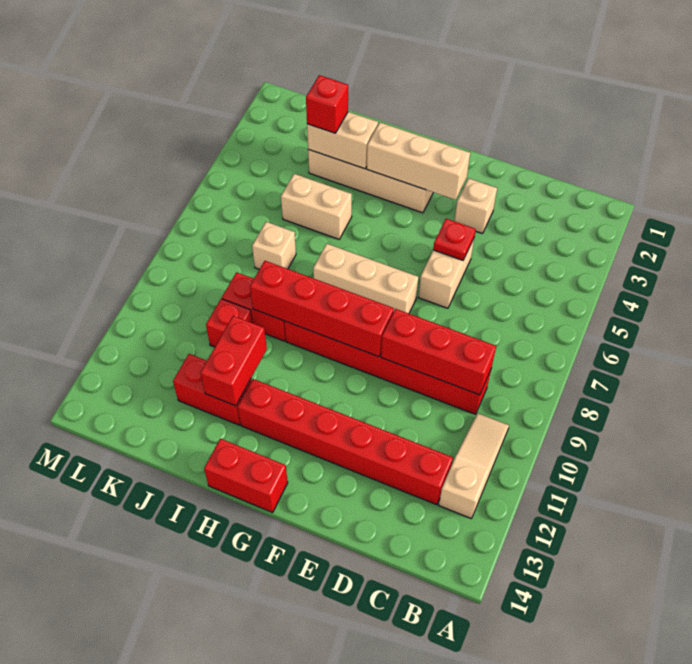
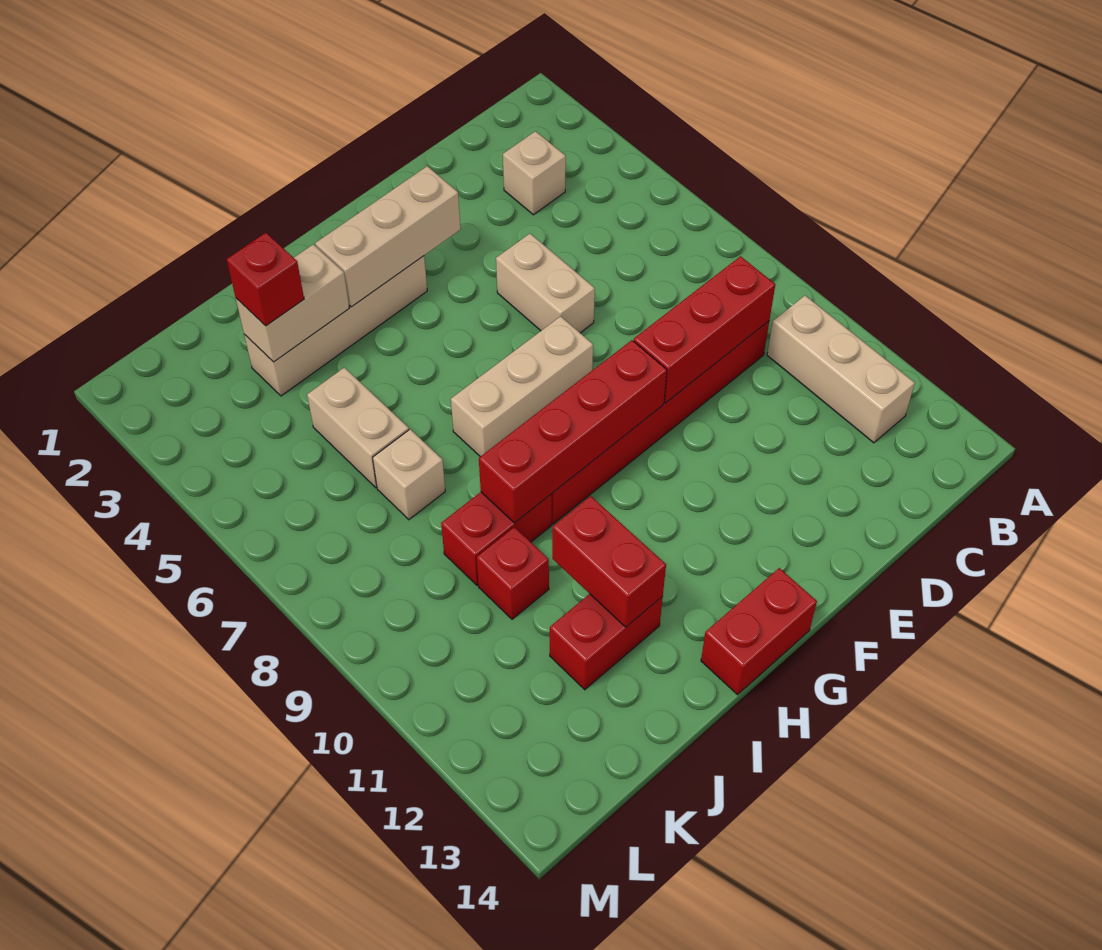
tan slope B10:B12 level 1 top 12 -> tan brick B10:B12 level 1
red brick C12:H12 level 1 -> none
tan brick E3 level 1 -> tan brick C3 level 1
red plate E5 level 2 -> none
tan brick I5:J5 level 1 -> tan brick J5:J6 level 1

